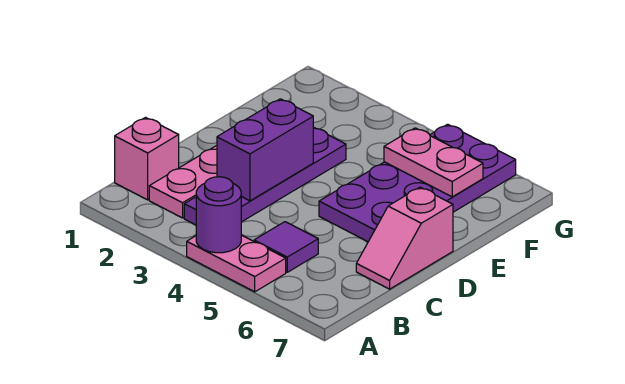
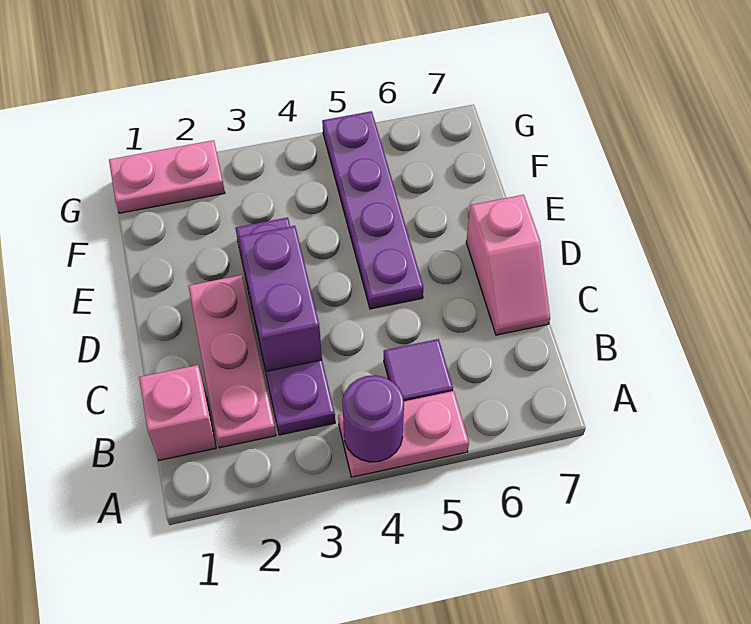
purple plate D5:G6 level 1 -> purple plate D5:G5 level 1
pink plate F5:F6 level 2 -> pink plate G1:G2 level 1

